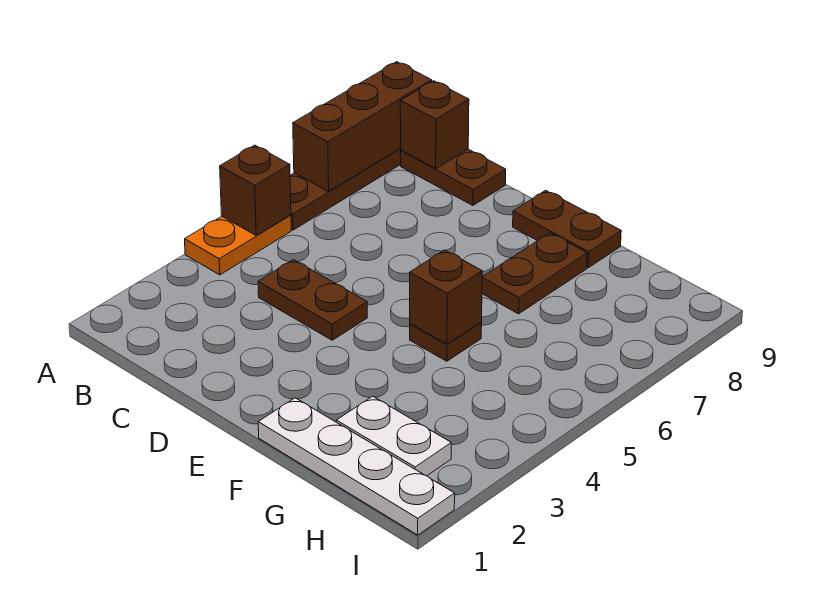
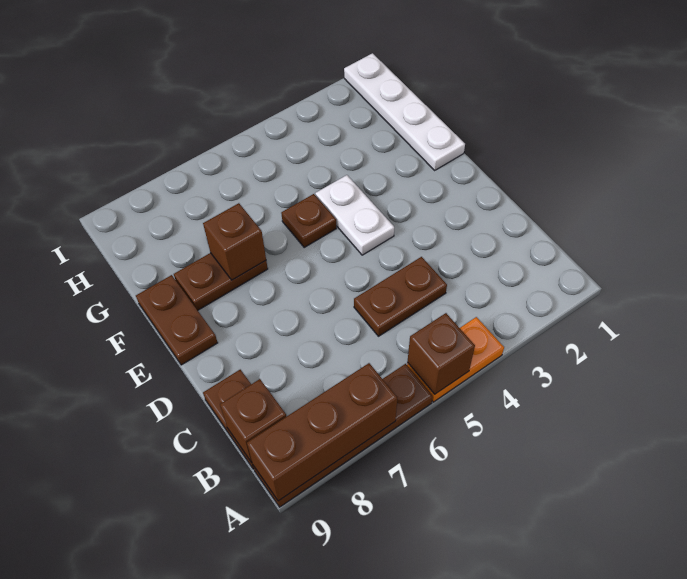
brown plate C4:D4 level 1 -> brown plate C4:C5 level 1
brown brick F5 level 2 -> brown brick F7 level 2
white plate G2:H2 level 1 -> white plate E4:F4 level 1

